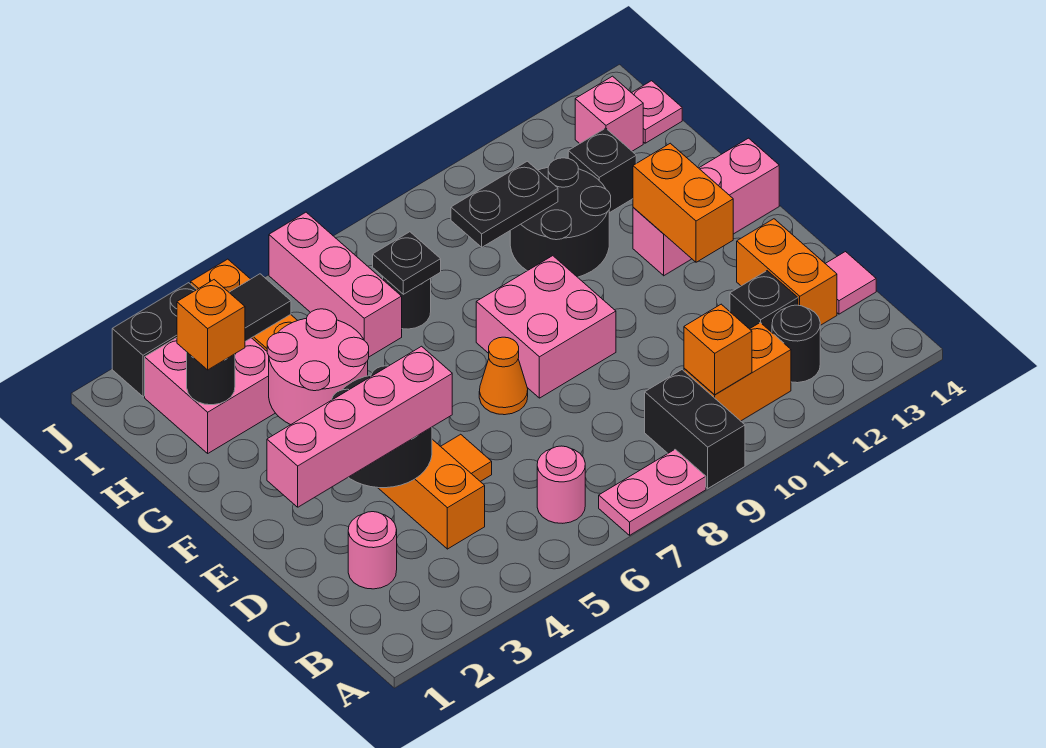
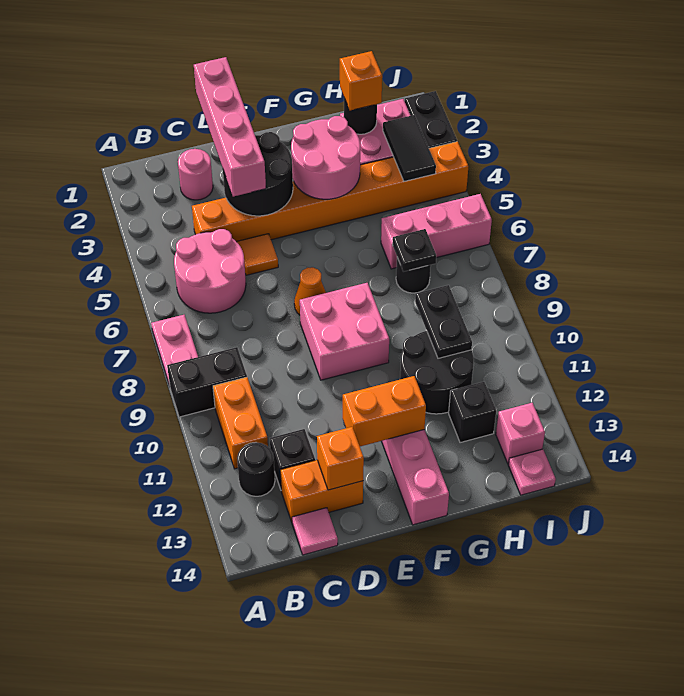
pink round brick B6 level 1 -> pink round brick B5:C6 level 1
orange brick B10 level 2 -> orange brick D13 level 2

